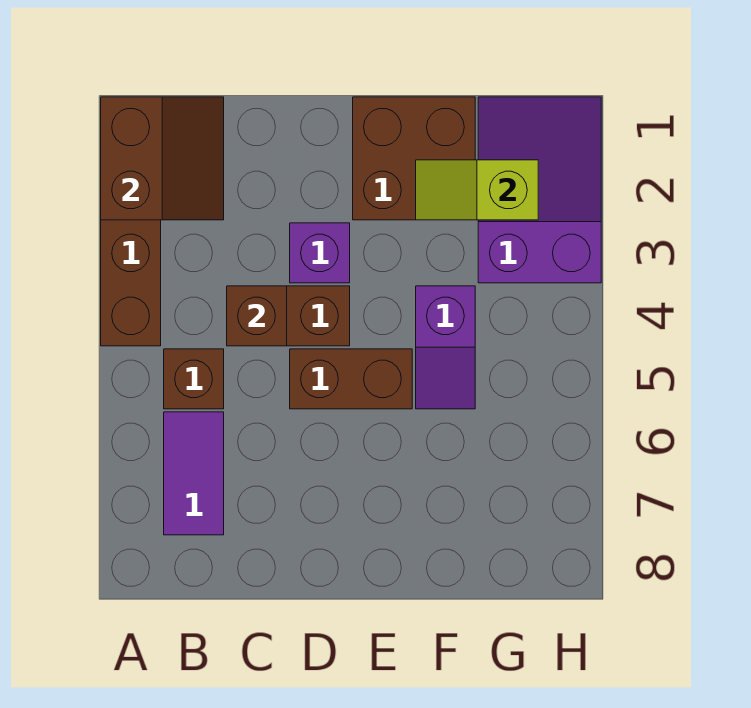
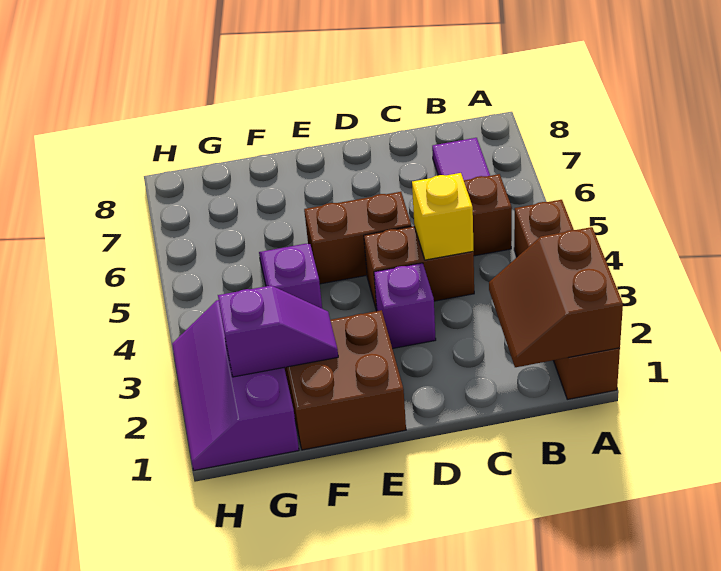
brown brick C4 level 2 -> yellow brick C4 level 2
lime slope F2:G2 level 2 top G -> purple slope F2:G2 level 2 top G
purple slope G1:H3 level 1 top 3 -> purple slope G1:H3 level 1 top G

